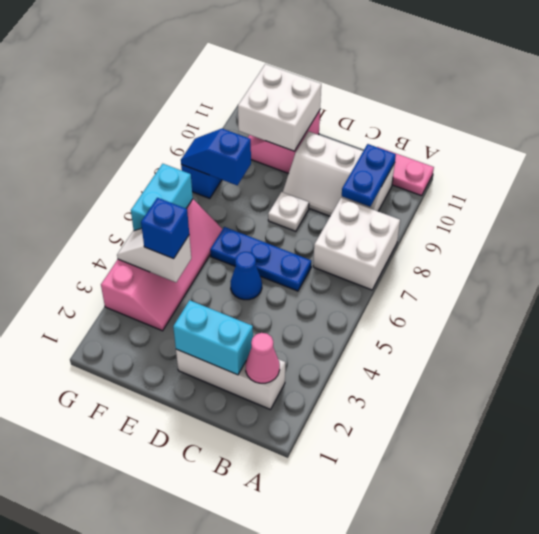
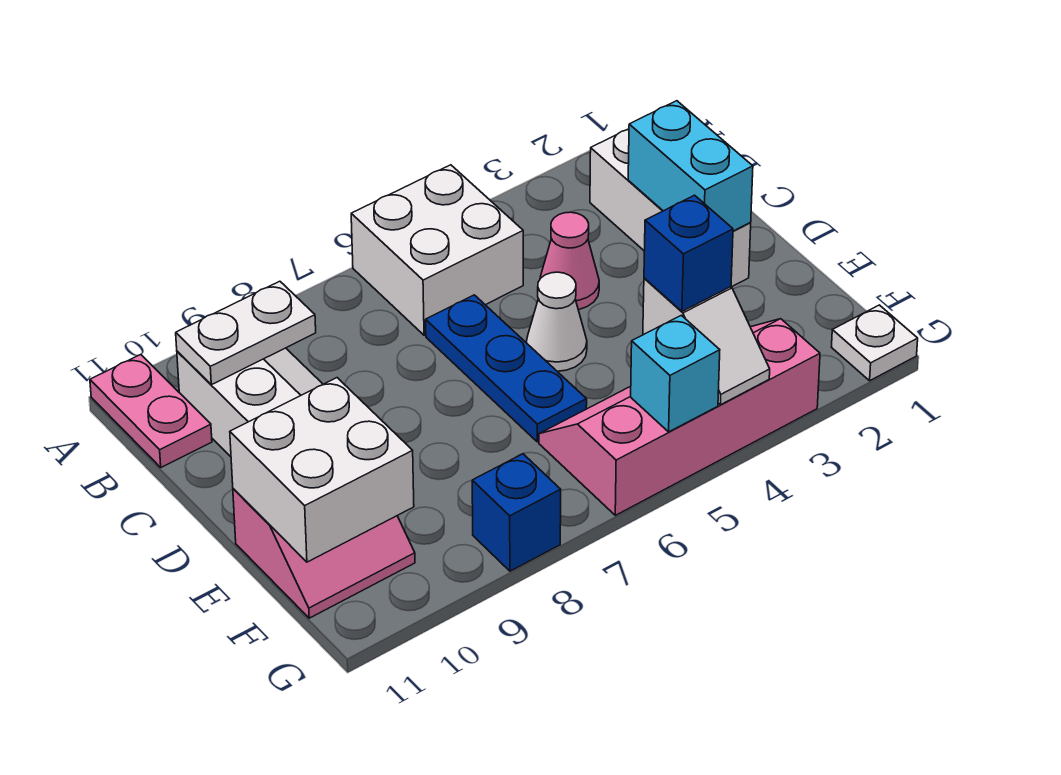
white brick A7:B8 level 1 -> white brick A5:B6 level 1
pink cone B2 level 2 -> pink cone C4 level 1
blue plate B9:B10 level 2 -> white plate B9:B10 level 2
blue cone D5 level 1 -> white cone D5 level 1
white plate D8 level 1 -> white plate G1 level 1
blue slope F8:G8 level 2 top F -> none
cyan brick G5:G6 level 2 -> cyan brick G5 level 2

